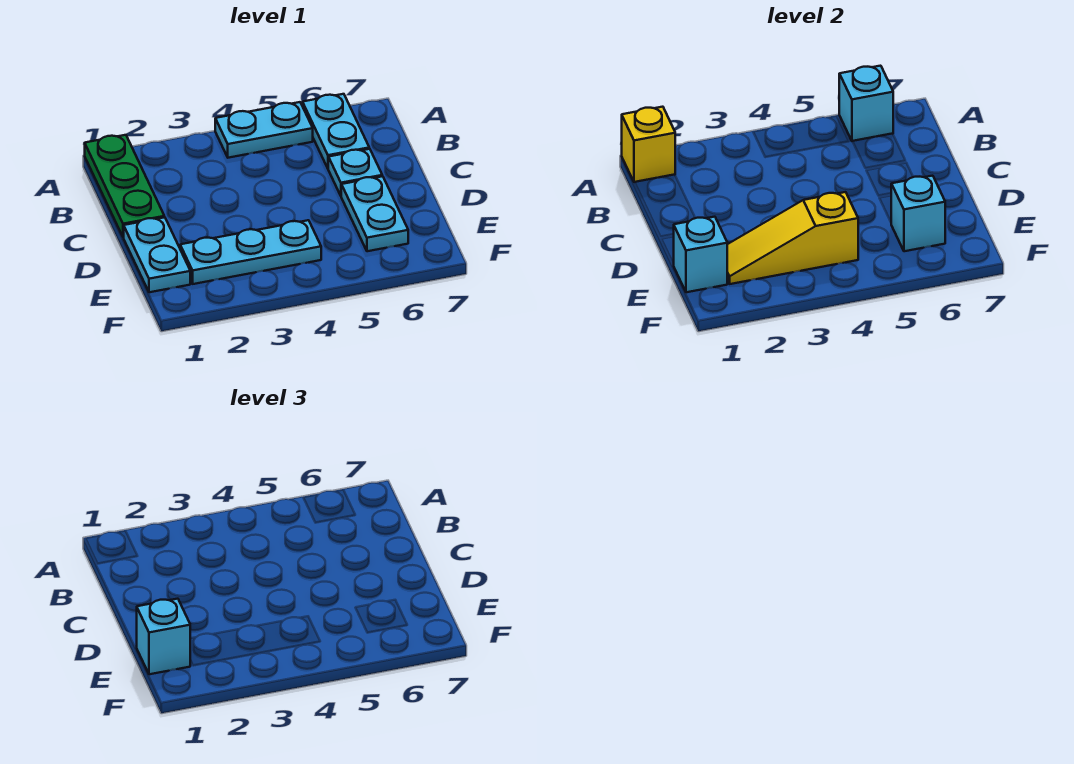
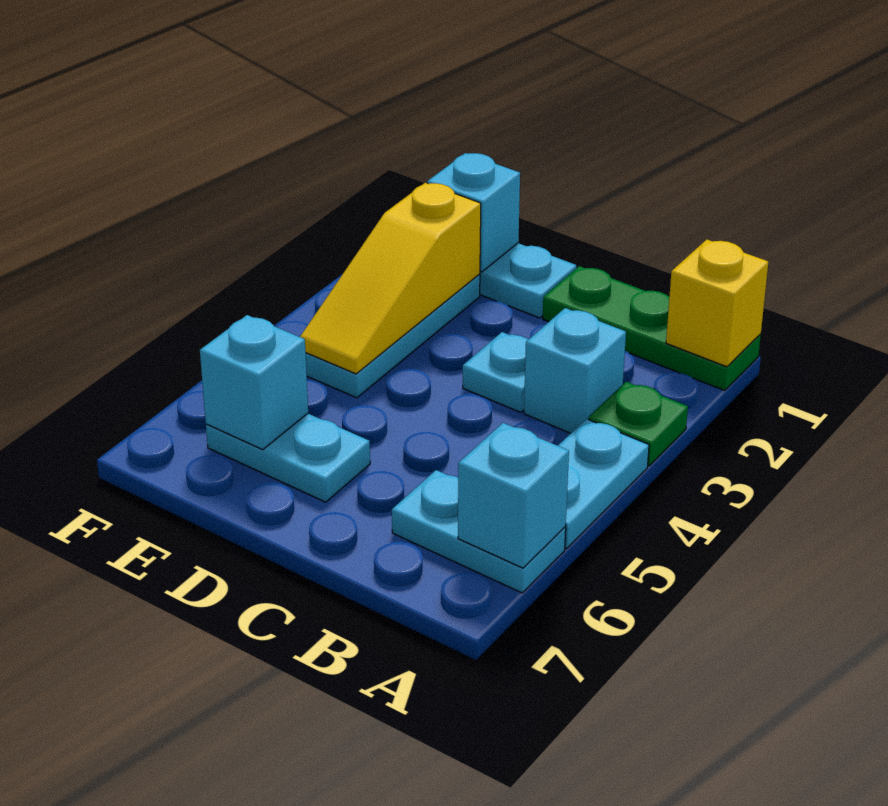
none -> green plate A3 level 1
cyan plate C6 level 1 -> cyan plate C3 level 1
cyan brick E1 level 3 -> cyan brick B3 level 1
yellow slope E2:E4 level 2 top 4 -> yellow slope E2:E4 level 2 top 2

